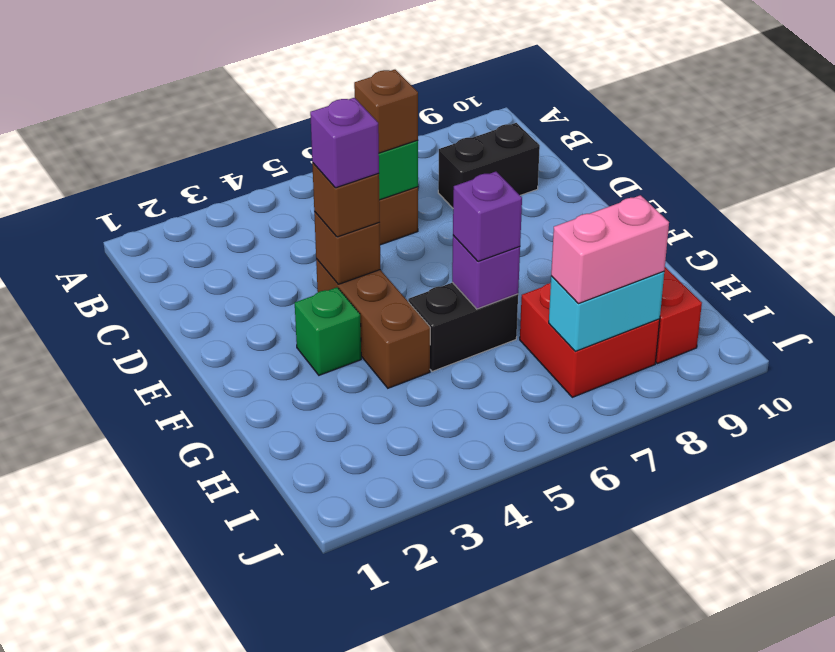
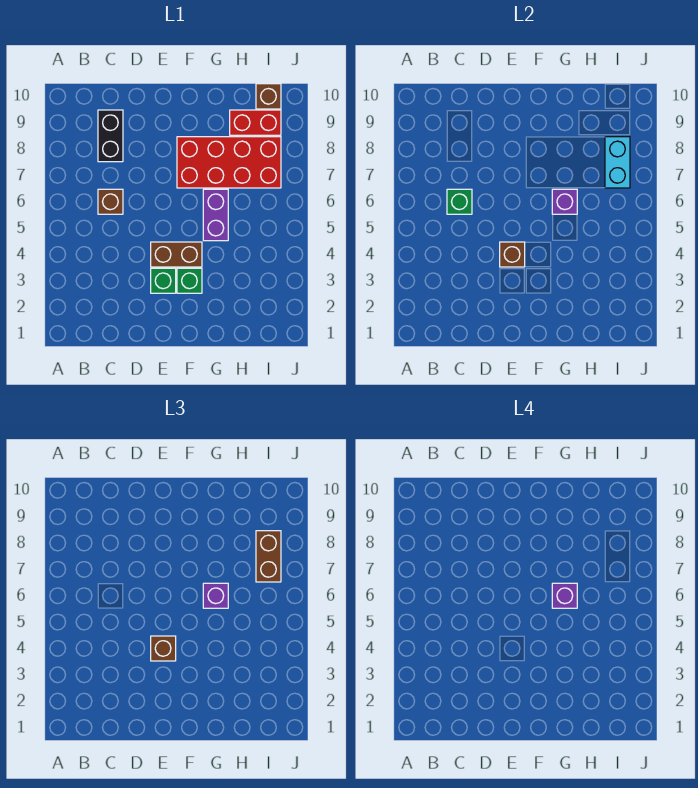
brown brick C6 level 3 -> brown brick I10 level 1
none -> green brick E3 level 1
brown brick E4:G4 level 1 -> brown brick E4:F4 level 1
purple brick E4 level 4 -> purple brick G6 level 4
black brick G5:G6 level 1 -> purple brick G5:G6 level 1
red brick H7:I8 level 1 -> red brick F7:I8 level 1
pink brick I7:I8 level 3 -> brown brick I7:I8 level 3

